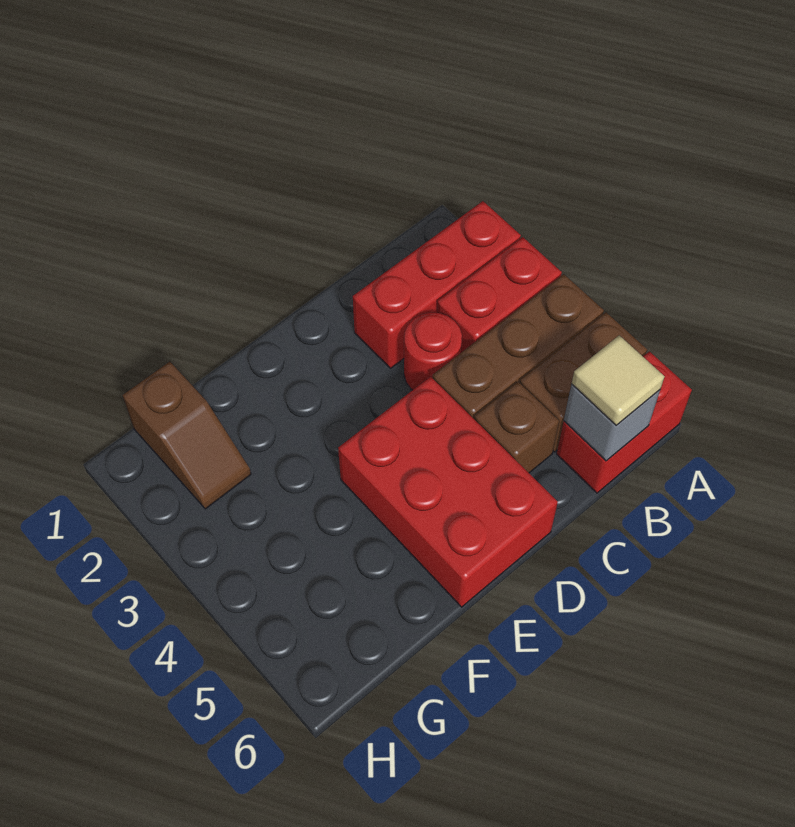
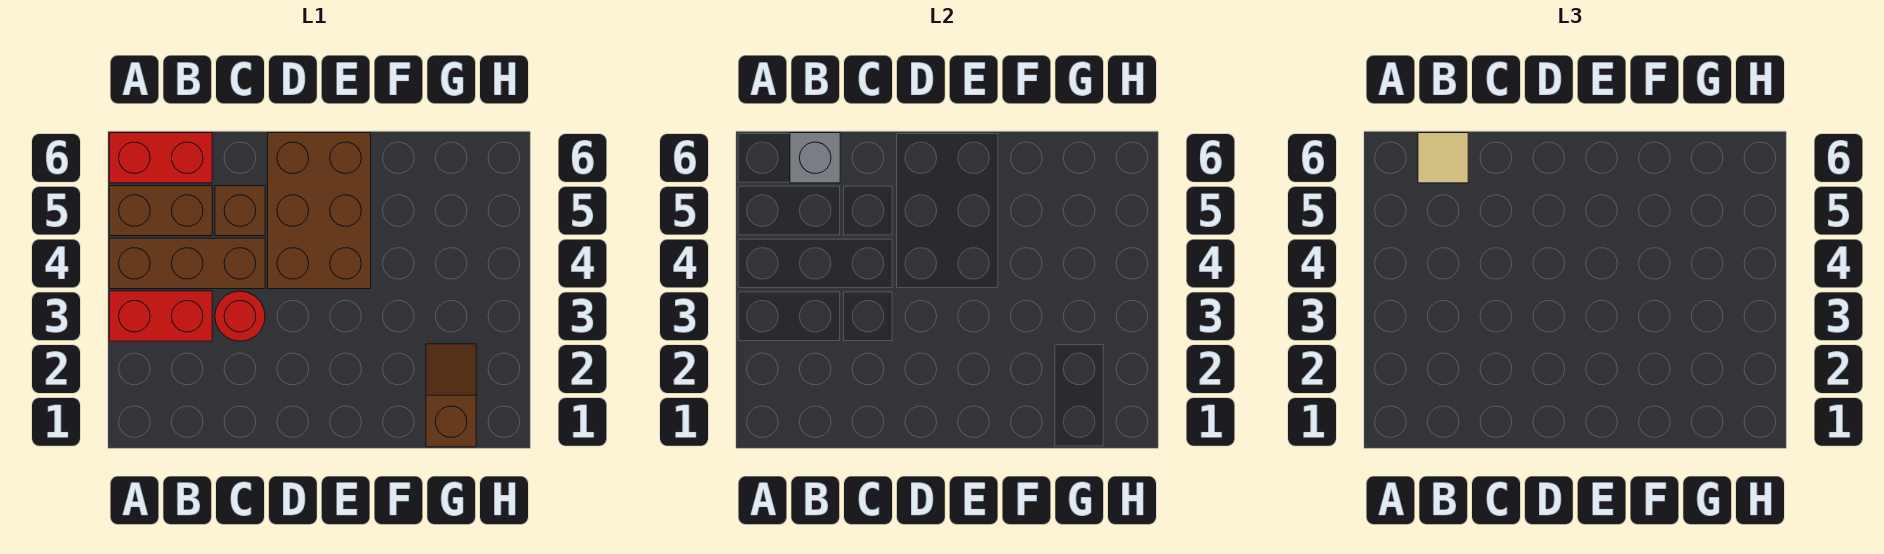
red brick A2:C2 level 1 -> none
red brick D4:E6 level 1 -> brown brick D4:E6 level 1

